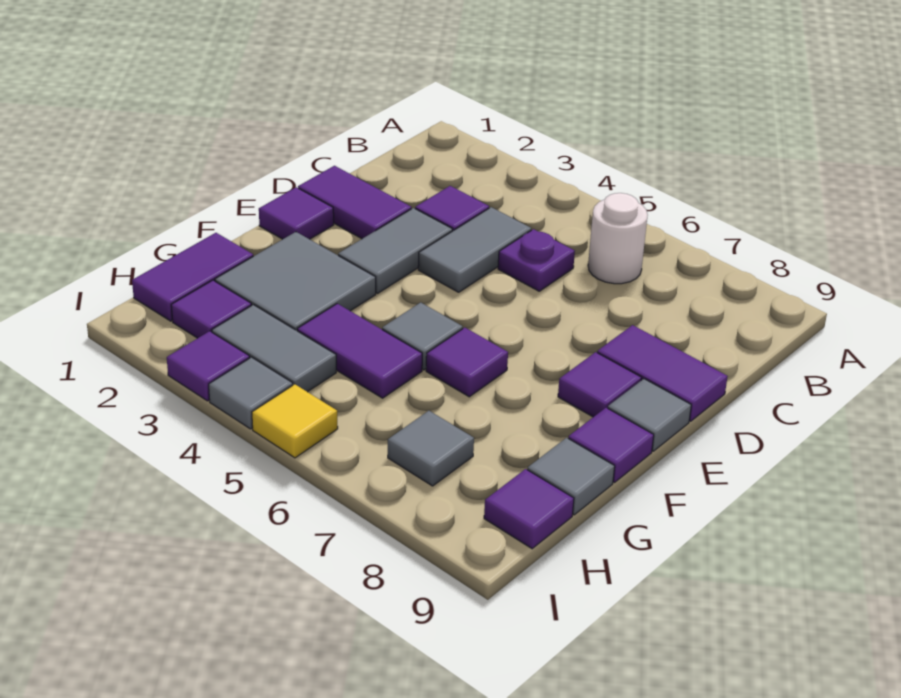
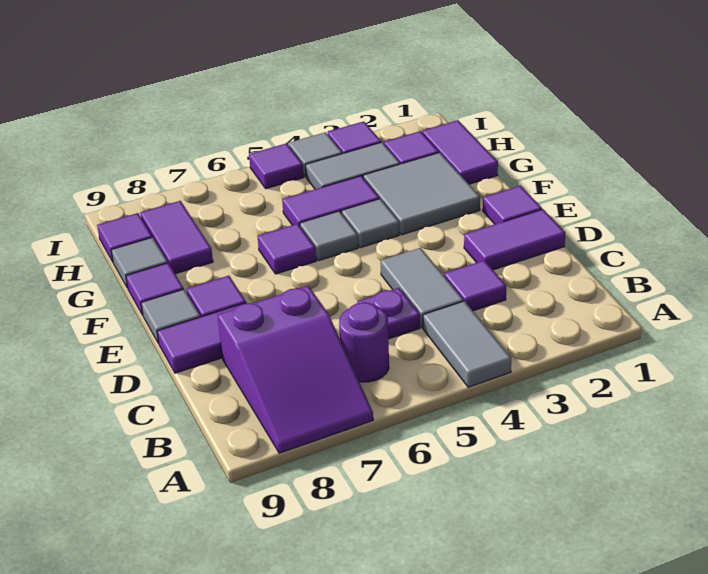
none -> purple slope A7:C8 level 1 top C
white round brick B6 level 1 -> purple round brick B6 level 1
grey tile D3:E3 level 1 -> grey tile A4:B4 level 1
none -> purple tile G8:H8 level 1
grey tile H7 level 1 -> grey tile F4 level 1
yellow tile I5 level 1 -> purple tile I5 level 1

